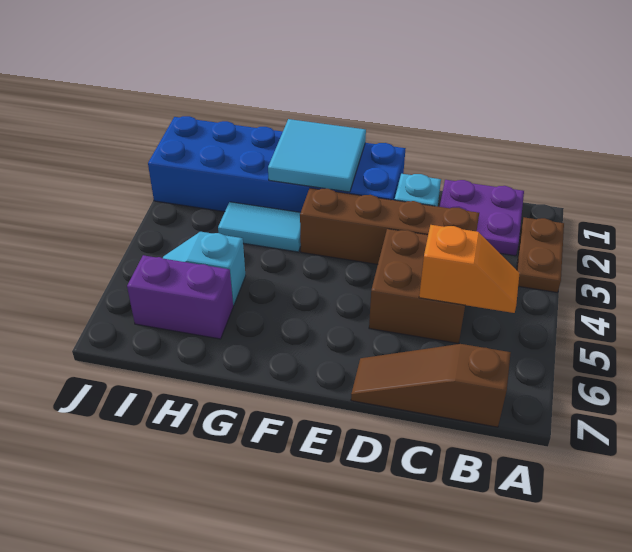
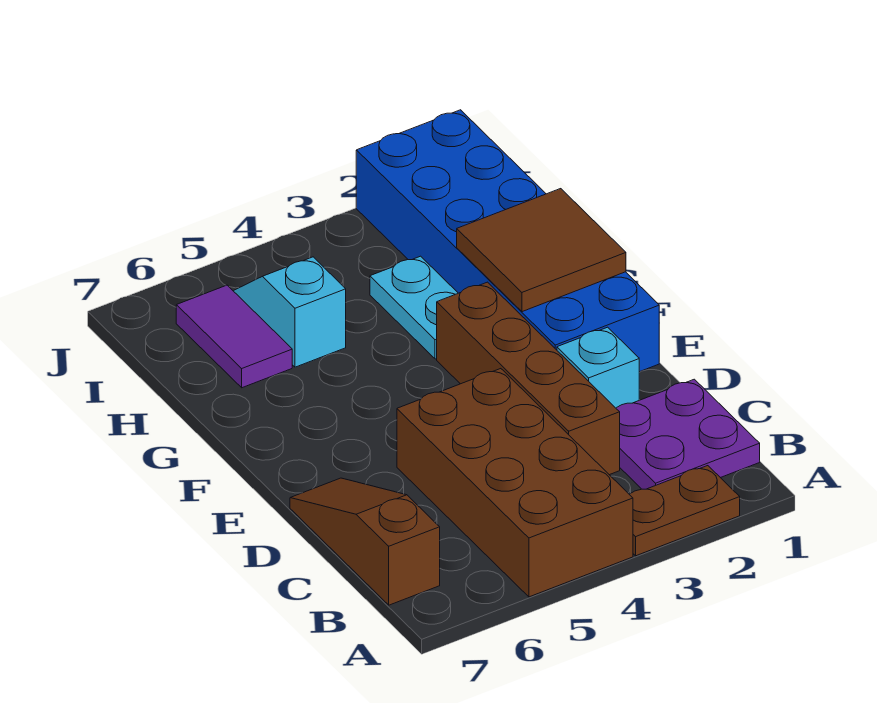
orange slope B5:C5 level 2 top C -> none
brown brick C4:D5 level 1 -> brown brick A4:D5 level 1
cyan tile F1:G2 level 2 -> brown tile F1:G2 level 2
cyan tile G3:H3 level 1 -> cyan plate G3:H3 level 1
purple brick H6:I6 level 1 -> purple tile H6:I6 level 1

